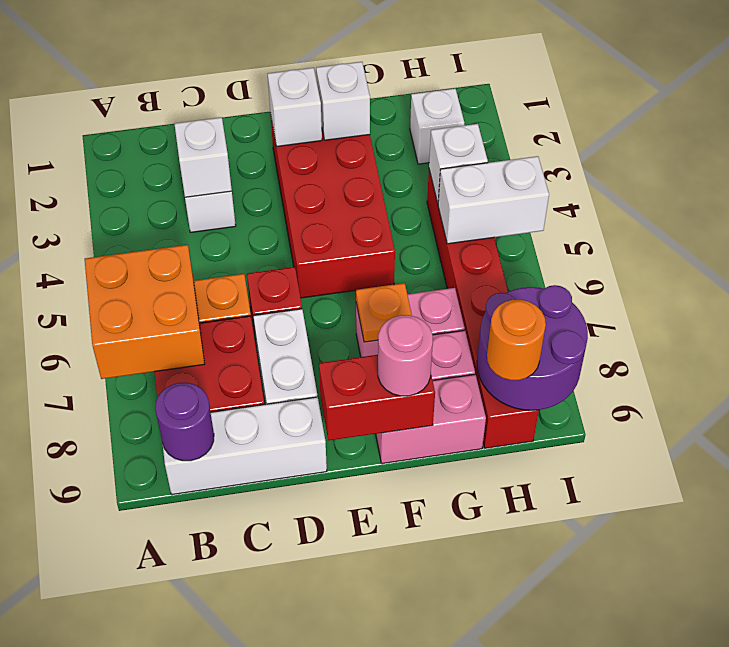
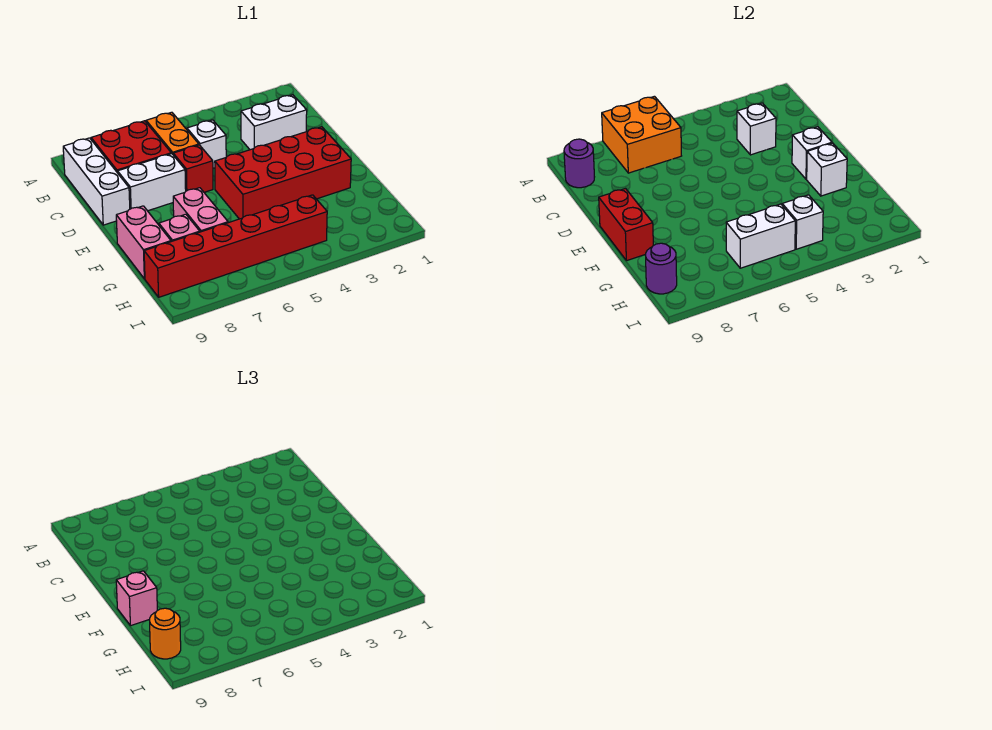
orange plate F7 level 2 -> none
pink round brick F9 level 3 -> pink brick F9 level 3
white brick H2 level 1 -> white brick C5 level 1
white brick H5:I5 level 2 -> white brick H5:H6 level 2
purple round brick H8:I9 level 2 -> purple round brick H9 level 2

